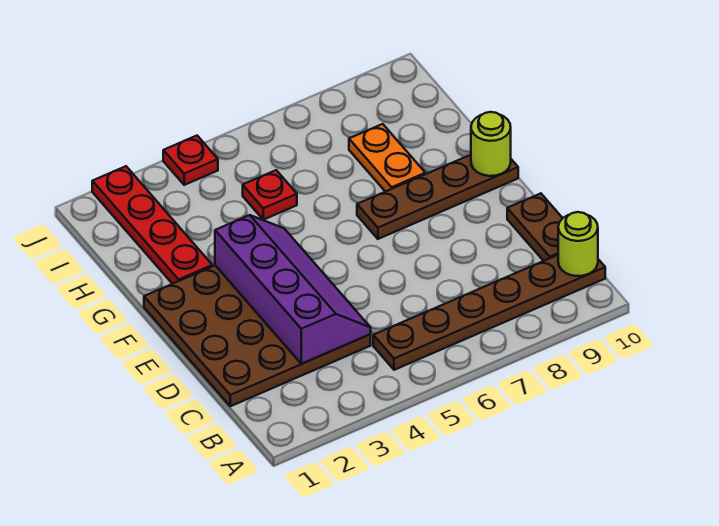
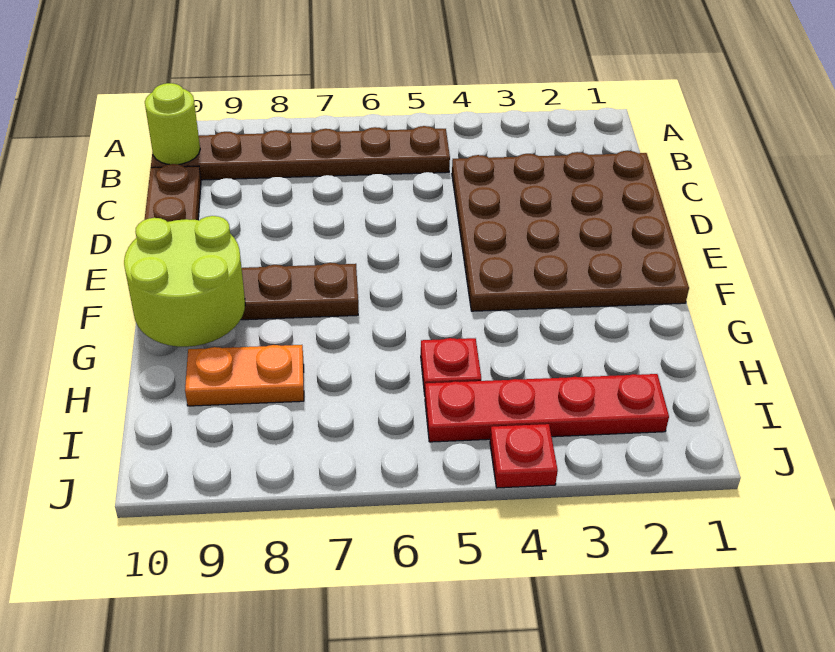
purple slope C3:F4 level 2 top 3 -> none
lime round brick F10 level 2 -> lime round brick F9:G10 level 2
red plate G2:J2 level 1 -> red plate I2:I5 level 1
orange plate G8:H8 level 1 -> orange plate H8:H9 level 1

